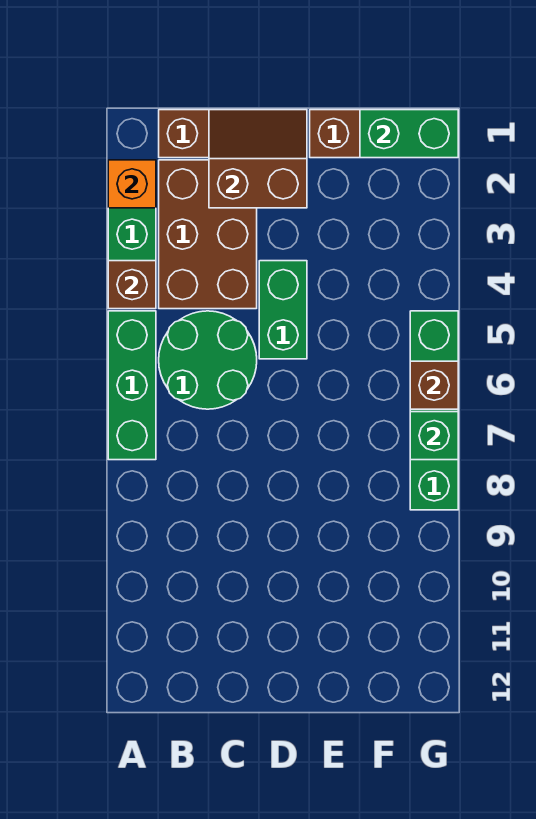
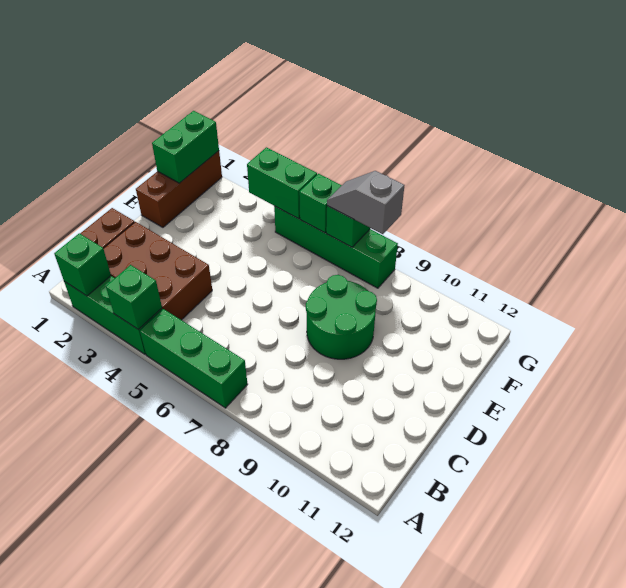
orange brick A2 level 2 -> green brick A2 level 2
brown brick A4 level 2 -> green brick A4 level 2
green round brick B5:C6 level 1 -> green round brick D8:E9 level 1
brown slope C1:D2 level 2 top 2 -> none
green brick D4:D5 level 1 -> green brick G4:G5 level 2
brown brick G6 level 2 -> green brick G6 level 2
none -> grey slope G7:G8 level 3 top 8

